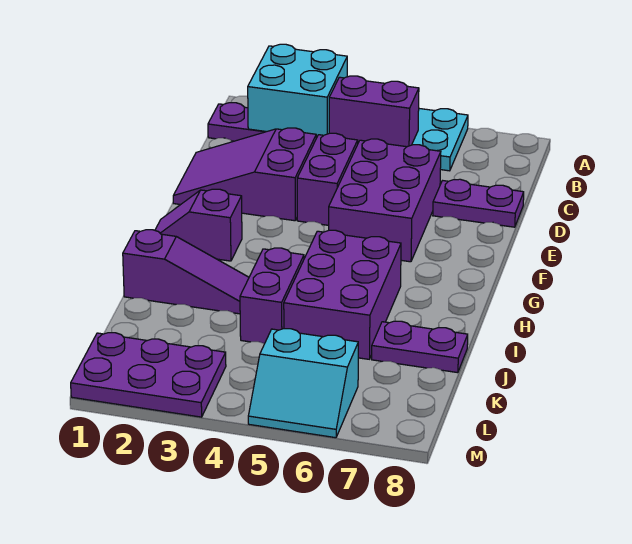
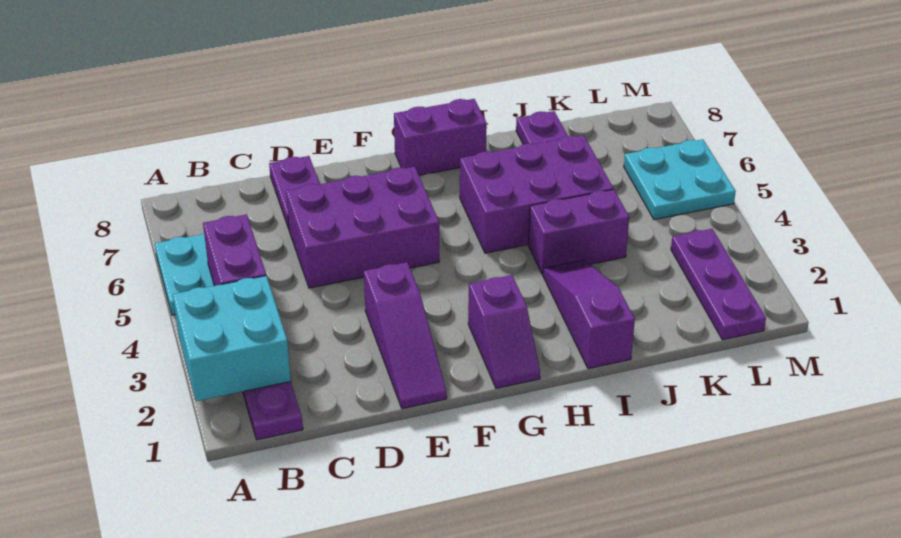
purple slope D1:E3 level 1 top 3 -> purple slope E1:E3 level 1 top 3
purple brick D4:E4 level 1 -> purple brick G8:H8 level 1
purple plate L1:M3 level 1 -> purple plate L1:L3 level 1
cyan slope L5:M6 level 1 top L -> cyan plate L5:M6 level 1

